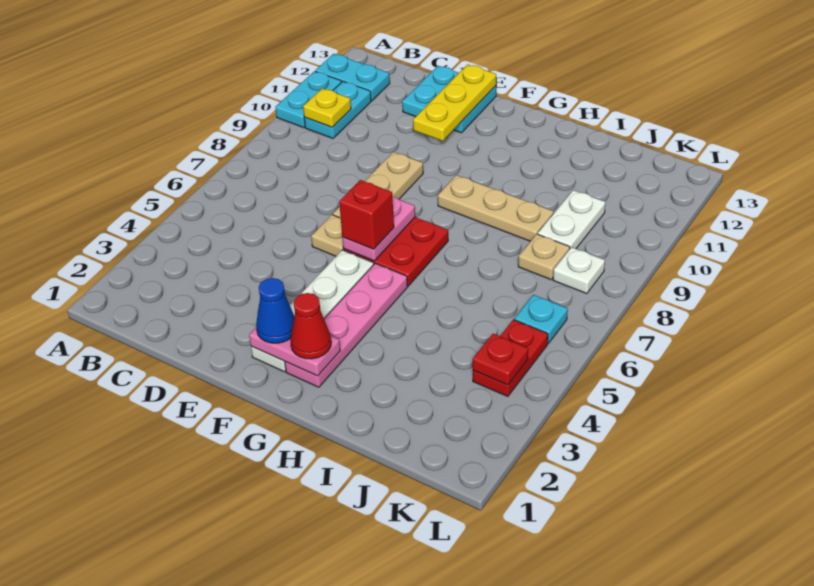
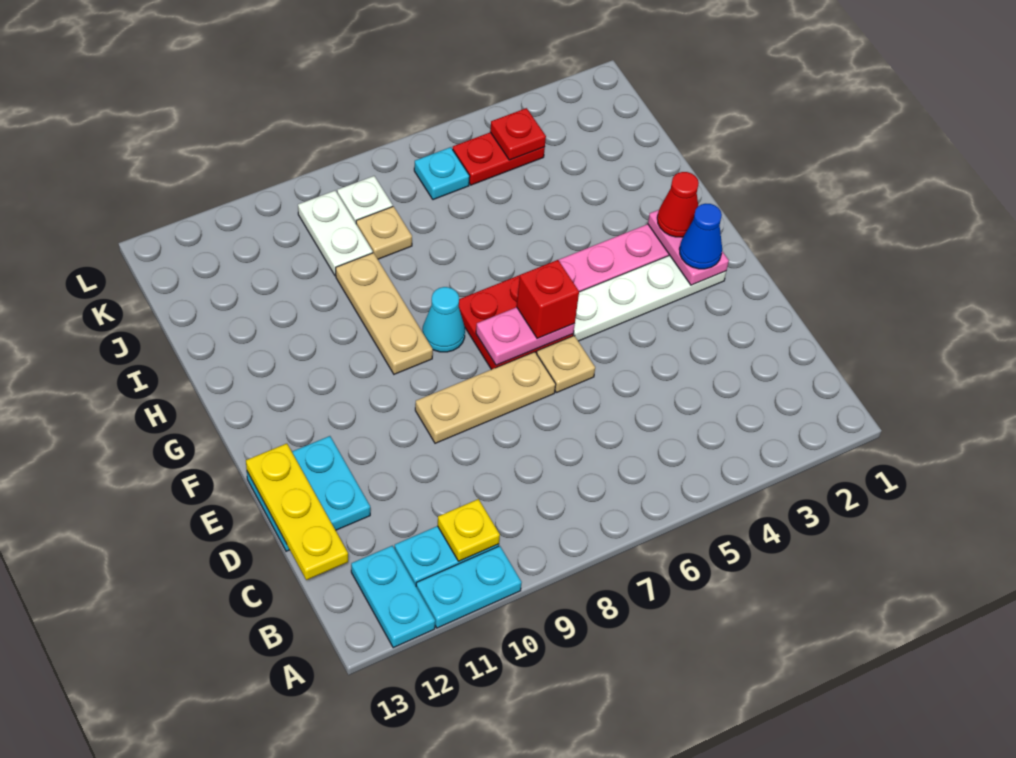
yellow plate E11:E13 level 2 -> yellow plate C13:E13 level 2
none -> cyan cone G8 level 1
white plate J9:J10 level 1 -> white plate J9:K9 level 1

